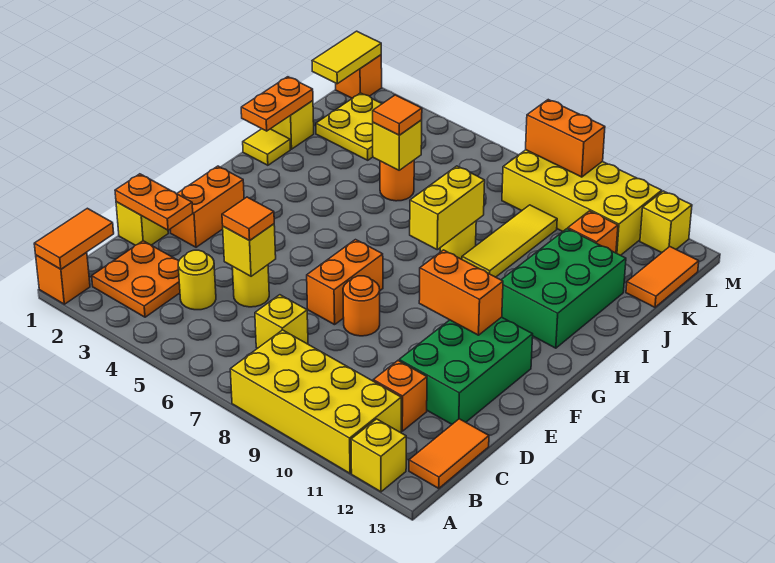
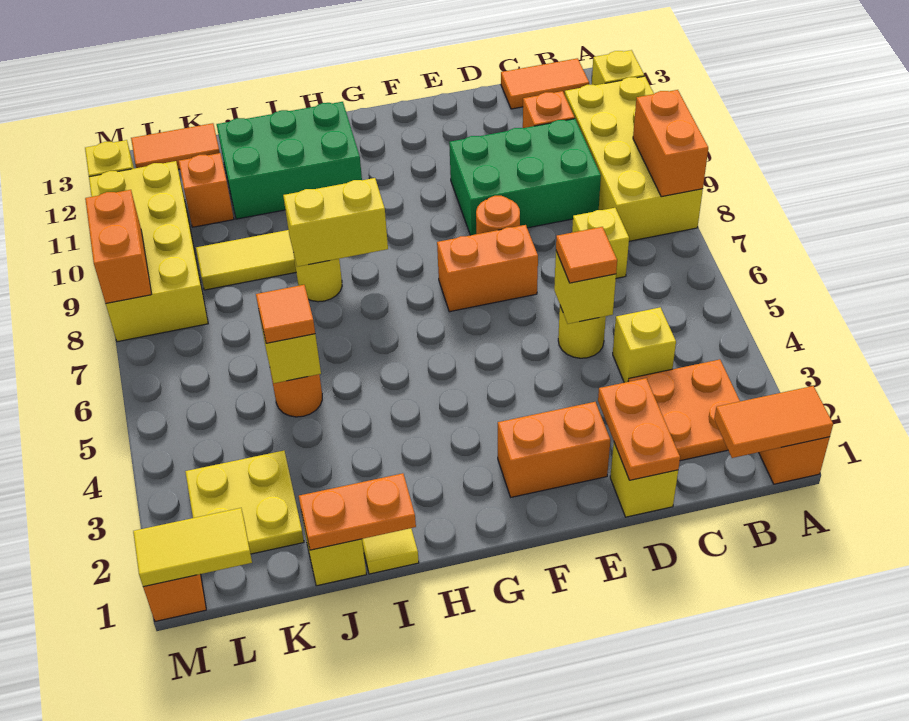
yellow round brick C4 level 1 -> yellow brick C4 level 1
green brick D11:F12 level 1 -> green brick C9:E10 level 1
orange brick F10:F11 level 2 -> orange brick A8:A9 level 2

